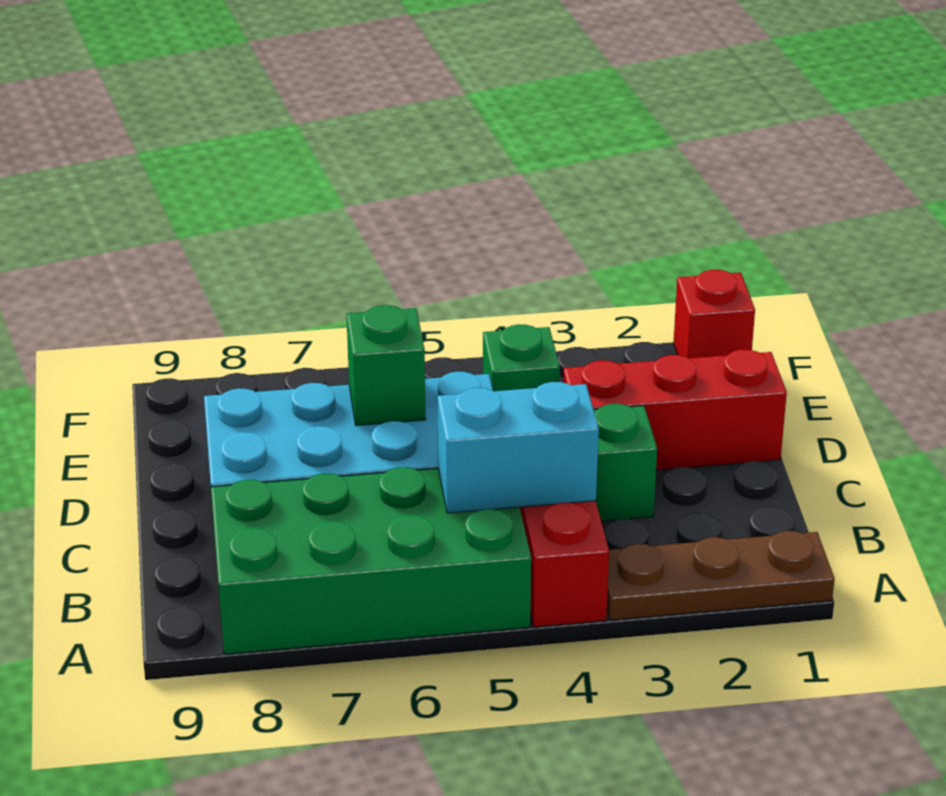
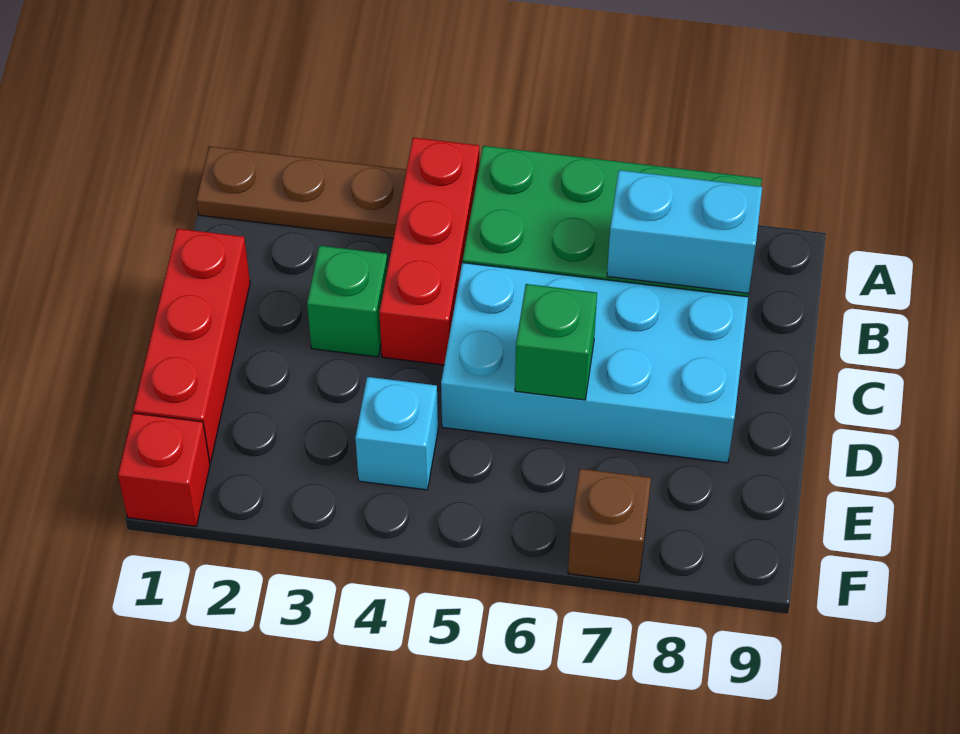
cyan brick B4:B5 level 2 -> cyan brick B7:B8 level 2
red brick D1:D3 level 1 -> red brick C1:E1 level 1
green brick E4 level 1 -> cyan brick E4 level 1
none -> brown brick F7 level 1

